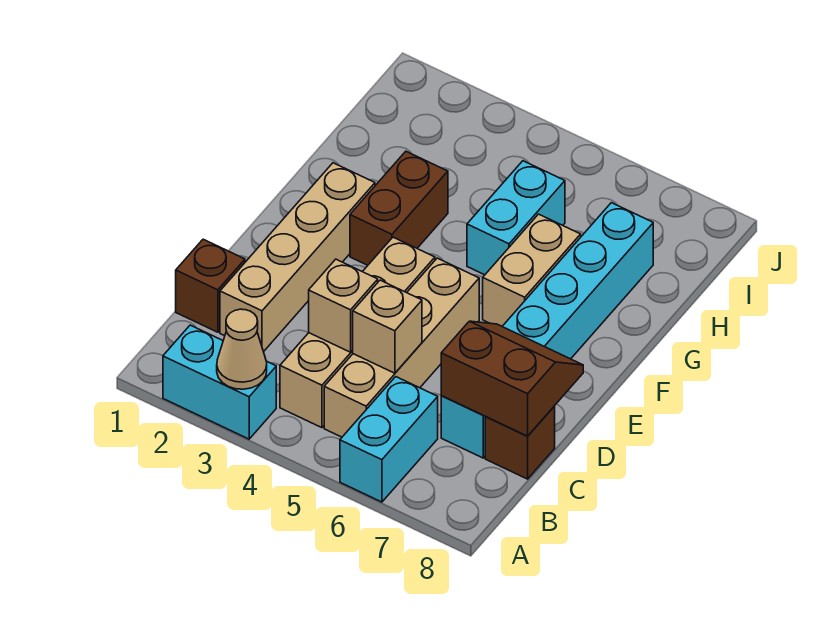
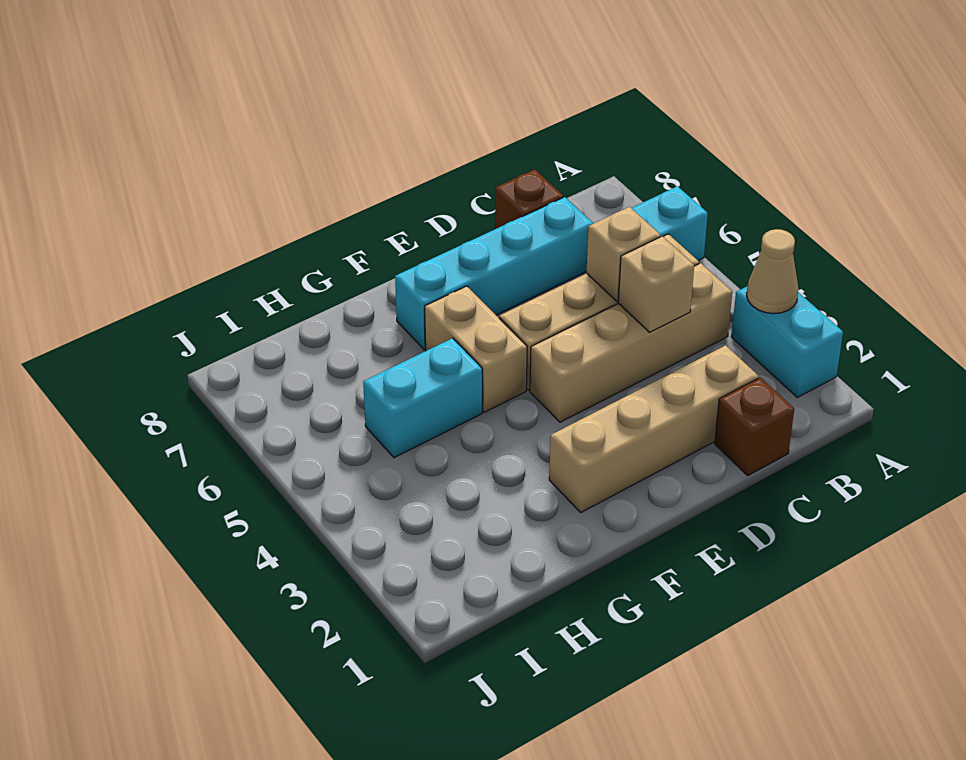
cyan brick C7:H7 level 1 -> cyan brick C7:F7 level 1
brown slope C7:D8 level 2 top C -> none
brown brick F3:G3 level 1 -> none
tan brick F6:G6 level 1 -> tan brick F5:F6 level 1

